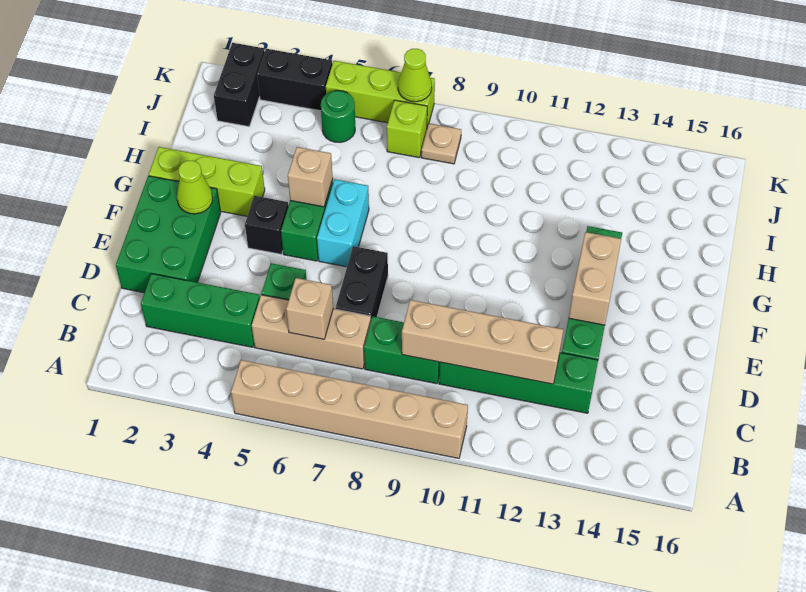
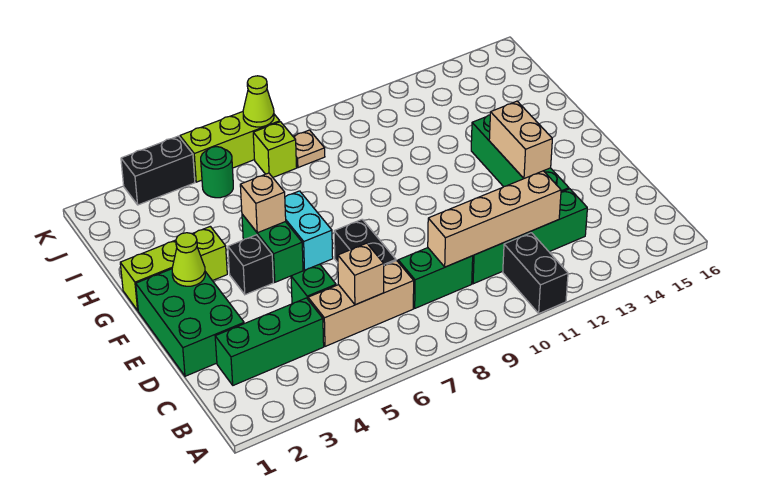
tan brick A5:A10 level 1 -> none
black brick J2:K2 level 1 -> black brick A11:B11 level 1

